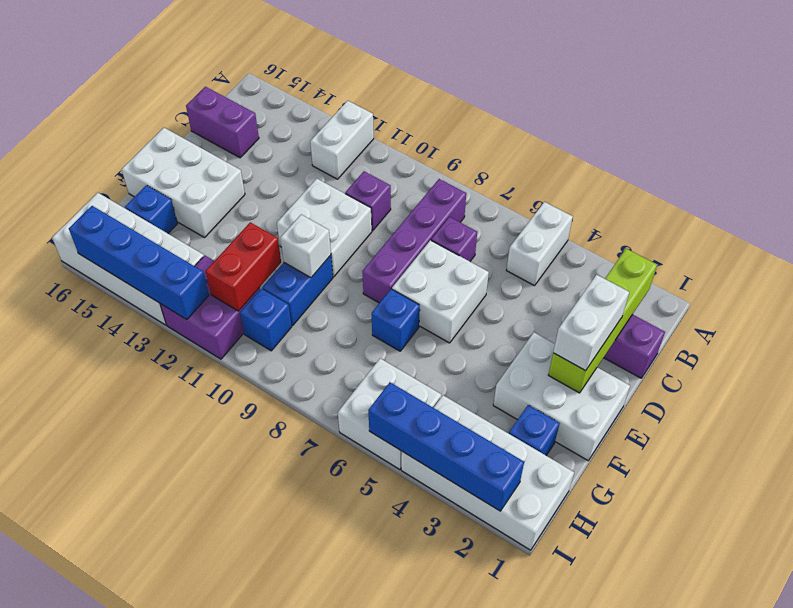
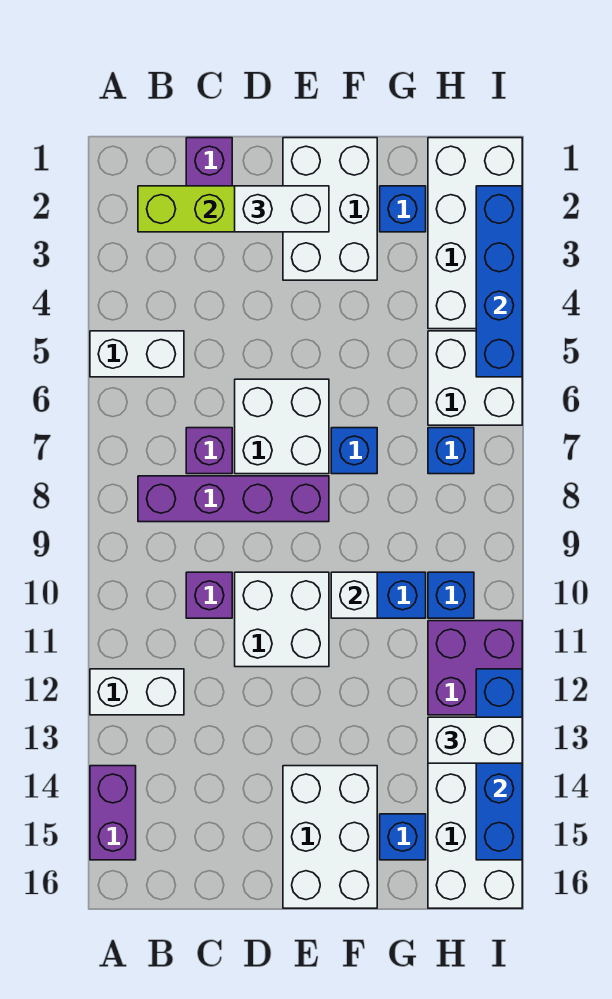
purple brick C15:C16 level 1 -> purple brick A14:A15 level 1
red brick G11:H11 level 2 -> none
none -> blue brick H7 level 1
none -> white brick H13:I13 level 3

